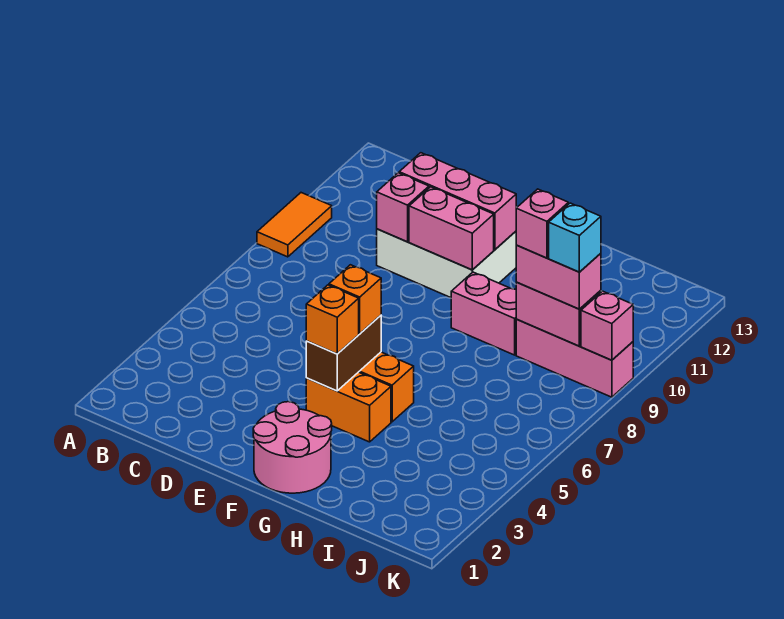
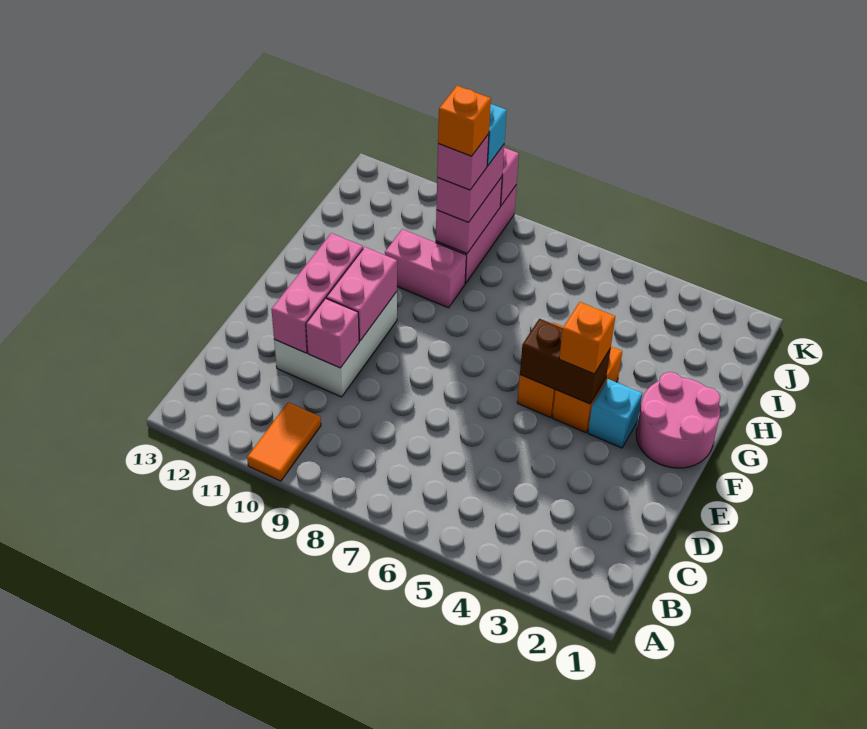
orange tile A9:A10 level 1 -> orange tile A10:B10 level 1
none -> cyan brick F3 level 1
orange brick F5 level 3 -> orange brick I9 level 5
pink brick G9:H9 level 1 -> pink brick H9:H10 level 1

